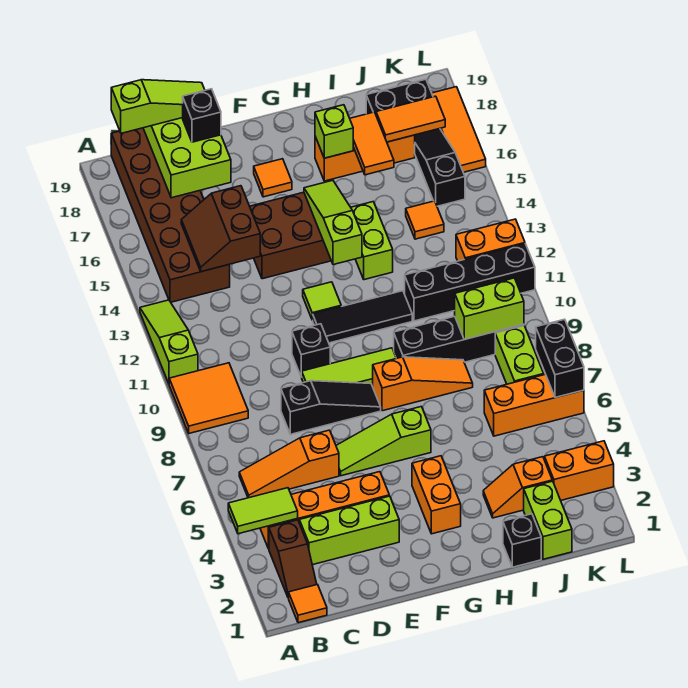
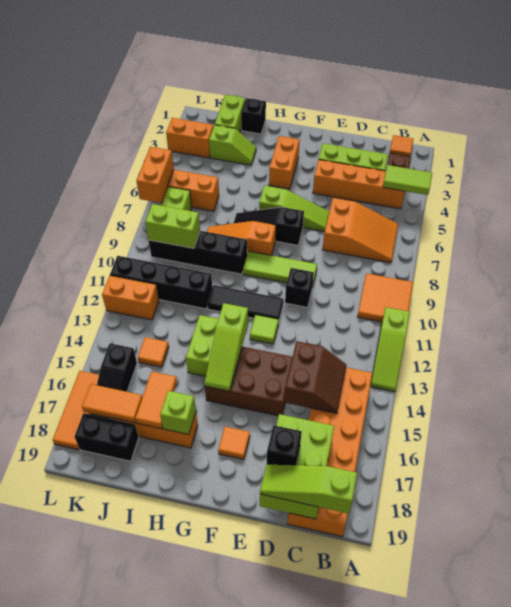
orange slope B6:D6 level 1 top D -> orange slope B6:D7 level 1 top D
brown brick B14:C19 level 1 -> orange brick B14:C19 level 1
black slope D8:F8 level 1 top D -> black slope F7:H7 level 1 top F
orange slope I3:J3 level 1 top J -> lime slope I3:J3 level 1 top J
black brick L6:L7 level 2 -> orange brick L6:L7 level 2

